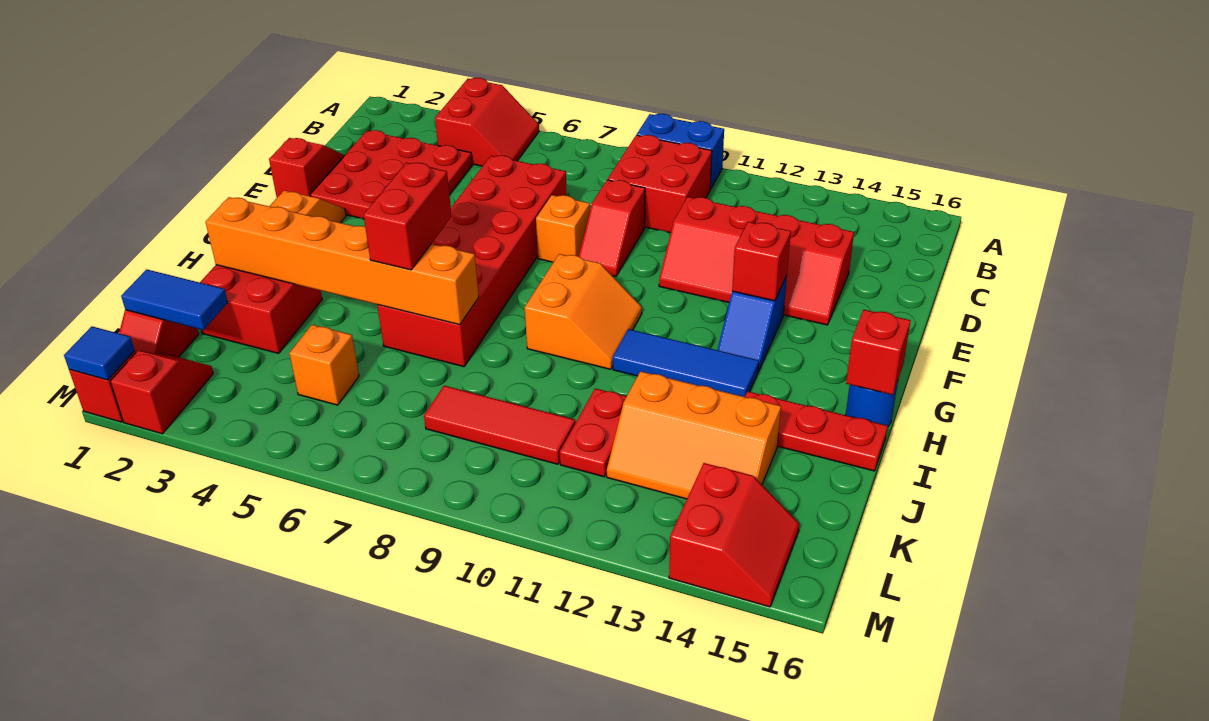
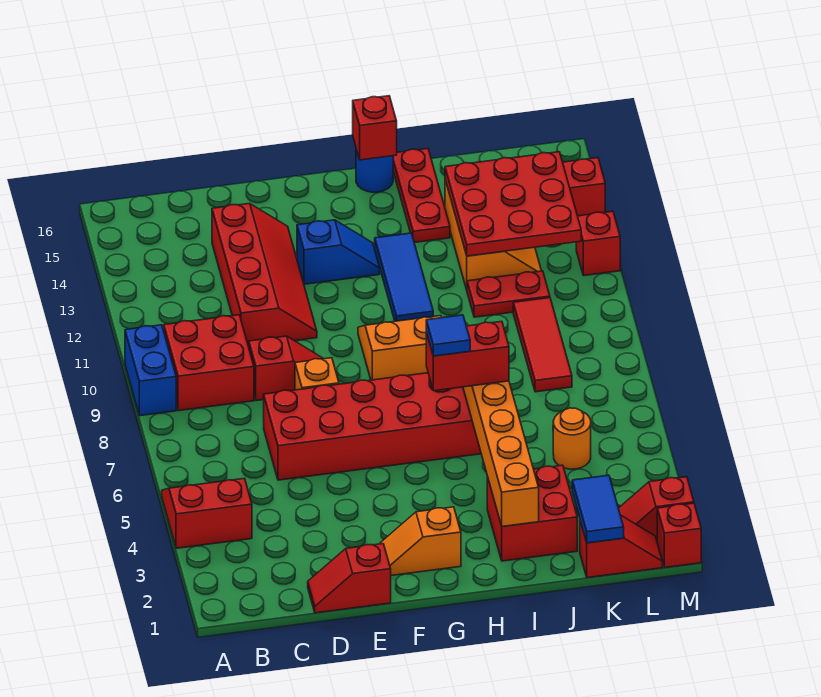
red plate C2:E4 level 1 -> red plate J12:L14 level 2
red brick F13 level 2 -> red brick M12 level 1
orange brick K5 level 1 -> orange round brick K5 level 1
blue tile M1 level 2 -> blue tile H6 level 4

